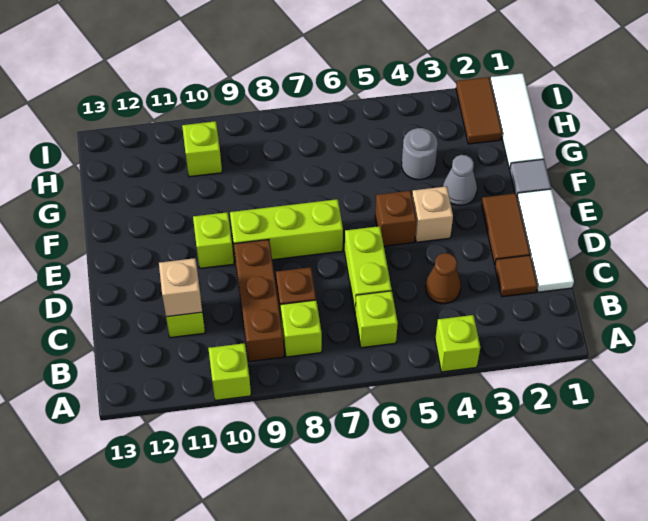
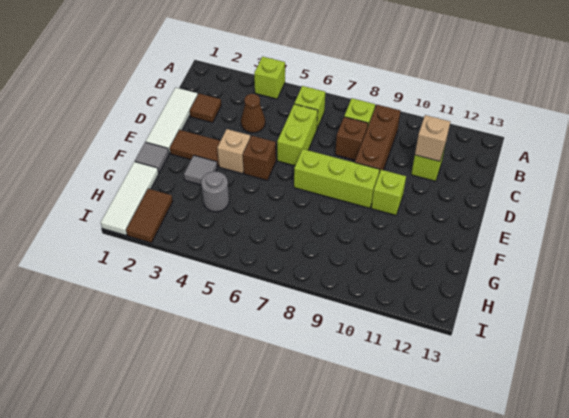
lime brick A10 level 1 -> none
brown tile D2:E2 level 1 -> brown tile E2:E3 level 1
grey cone F3 level 1 -> grey tile F3 level 1
lime brick H10 level 1 -> none

